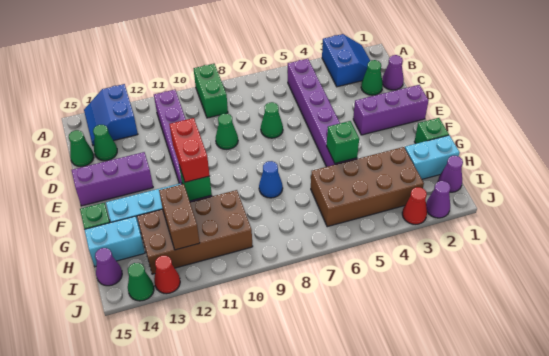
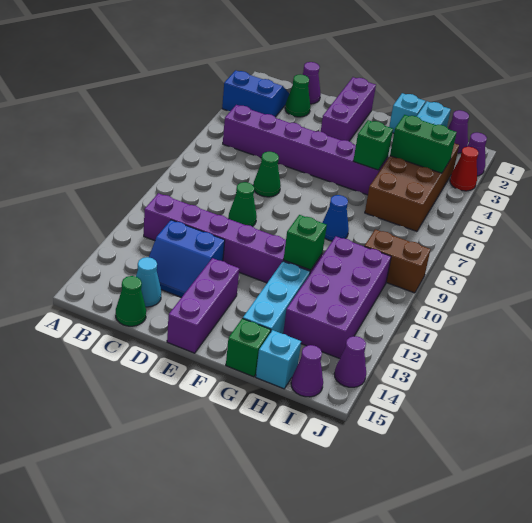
green brick A9:B9 level 1 -> green brick H4:I4 level 2
blue slope A13:B14 level 1 top 13 -> blue slope C12:D13 level 1 top 12
green cone C14 level 1 -> cyan cone C14 level 1
red brick F11:G11 level 3 -> none
green brick G1 level 1 -> cyan brick G1 level 1
brown brick H10:I13 level 1 -> purple brick H10:I13 level 1
brown brick H12:I12 level 2 -> brown brick I9:J9 level 1
cyan brick H14:H15 level 1 -> cyan brick H15 level 1
red cone J13 level 1 -> none
green cone J14 level 1 -> purple cone J14 level 1

